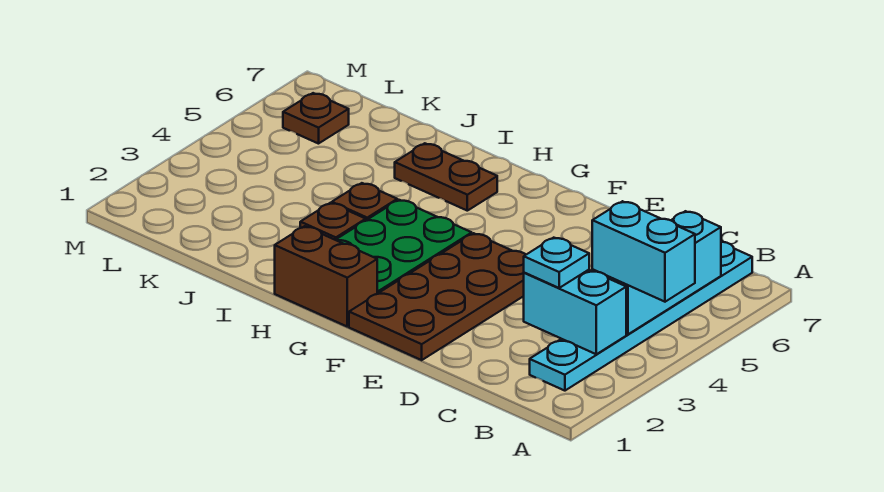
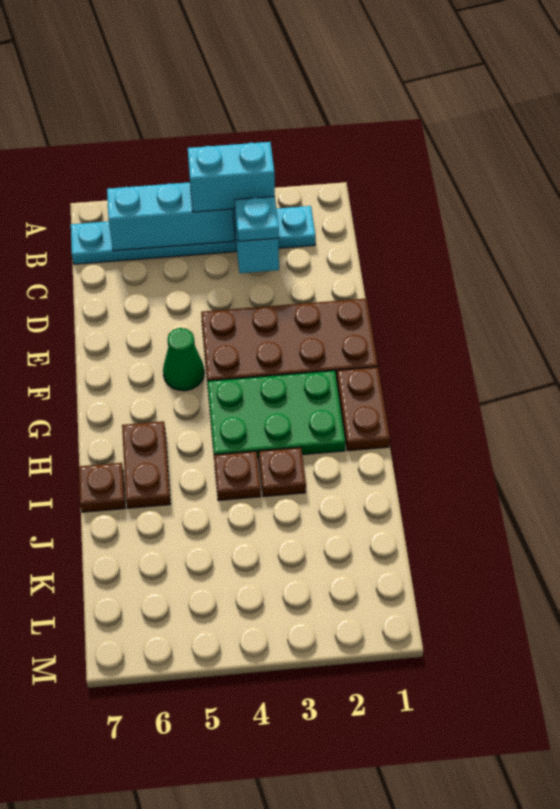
cyan brick A4:B4 level 3 -> cyan brick B3:B4 level 3
none -> green cone F5 level 1
brown brick G1:H1 level 1 -> brown plate G1:H1 level 1
brown plate L6 level 1 -> brown plate I7 level 1

